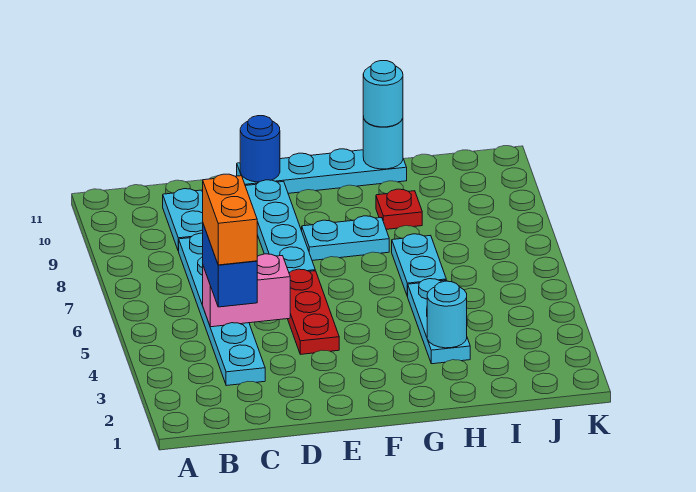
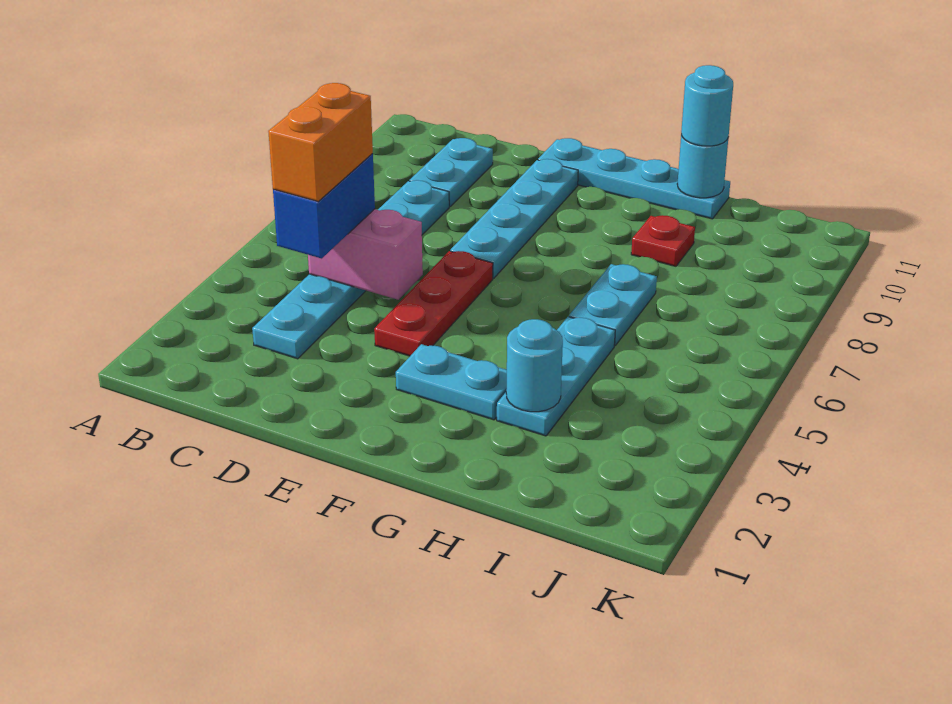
blue round brick E11 level 2 -> none
cyan plate F8:G8 level 1 -> cyan plate F3:G3 level 1

